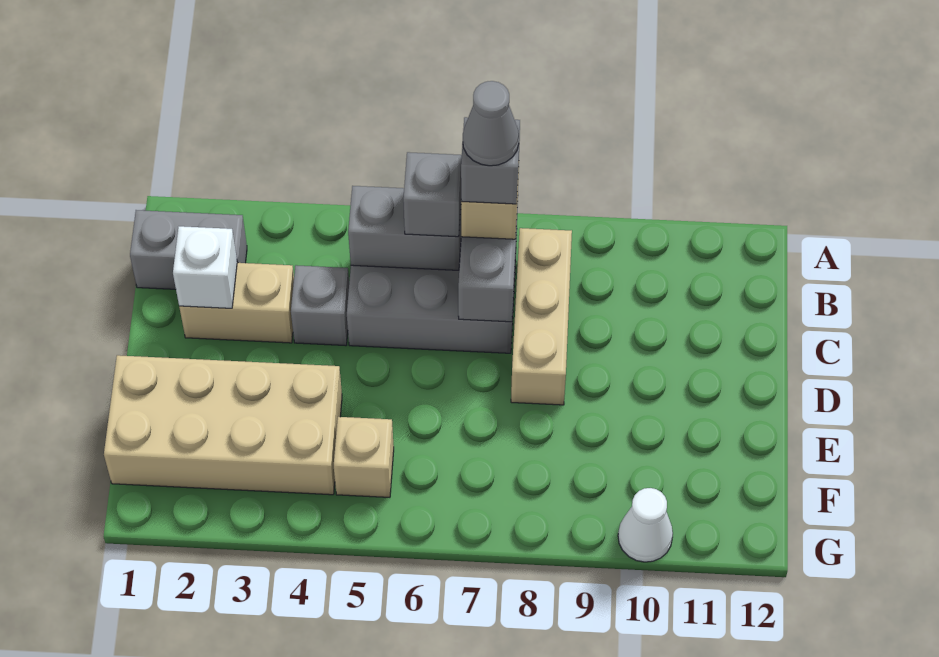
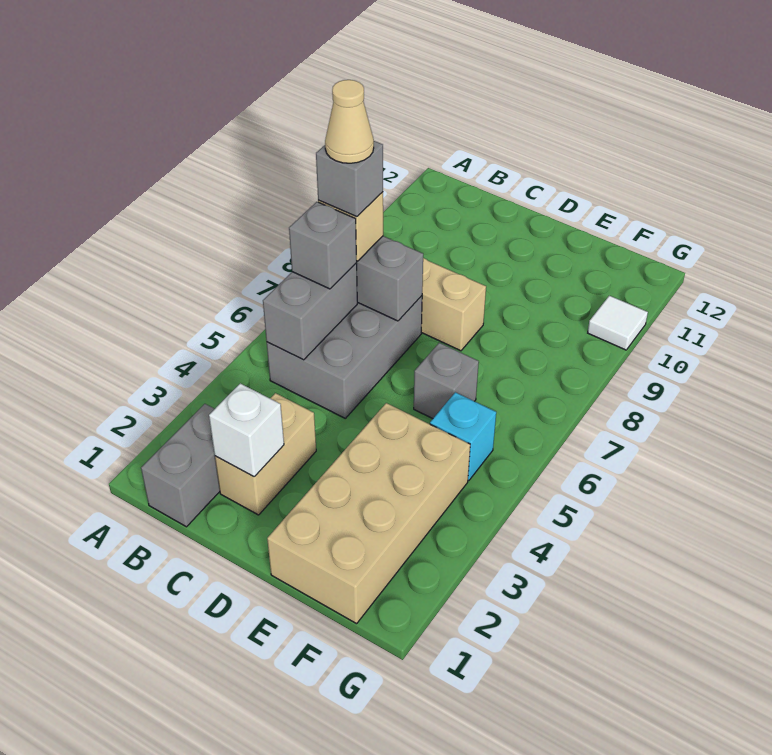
grey cone B7 level 5 -> tan cone B7 level 5
grey brick C4 level 1 -> grey brick E6 level 1
tan brick F5 level 1 -> cyan brick F5 level 1
white cone G10 level 1 -> white tile G10 level 1

